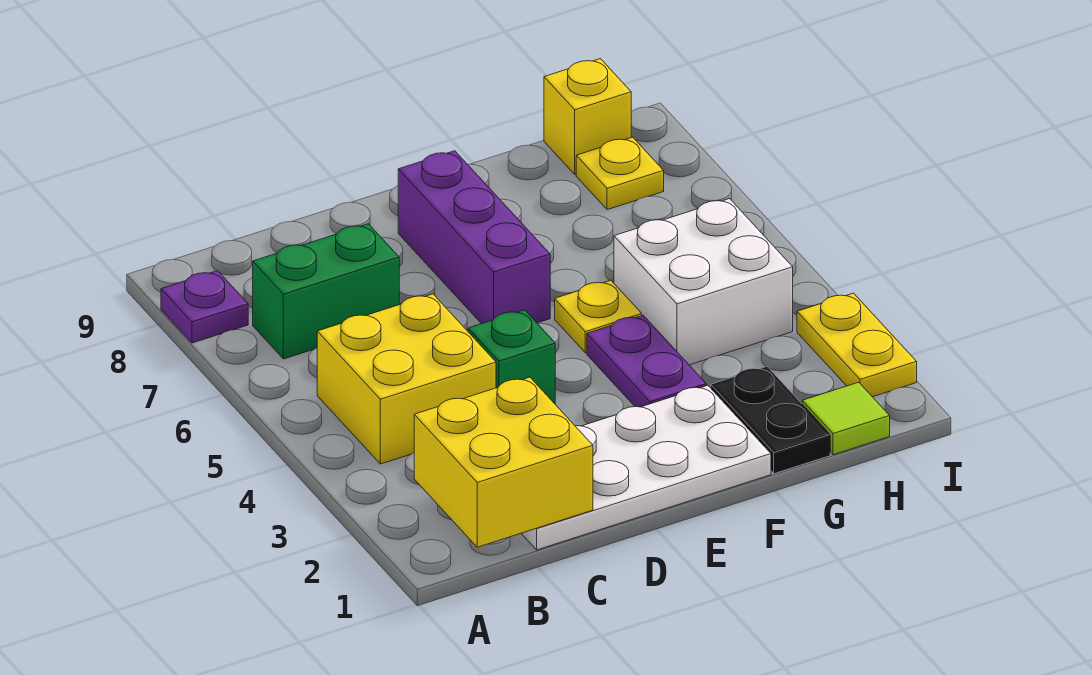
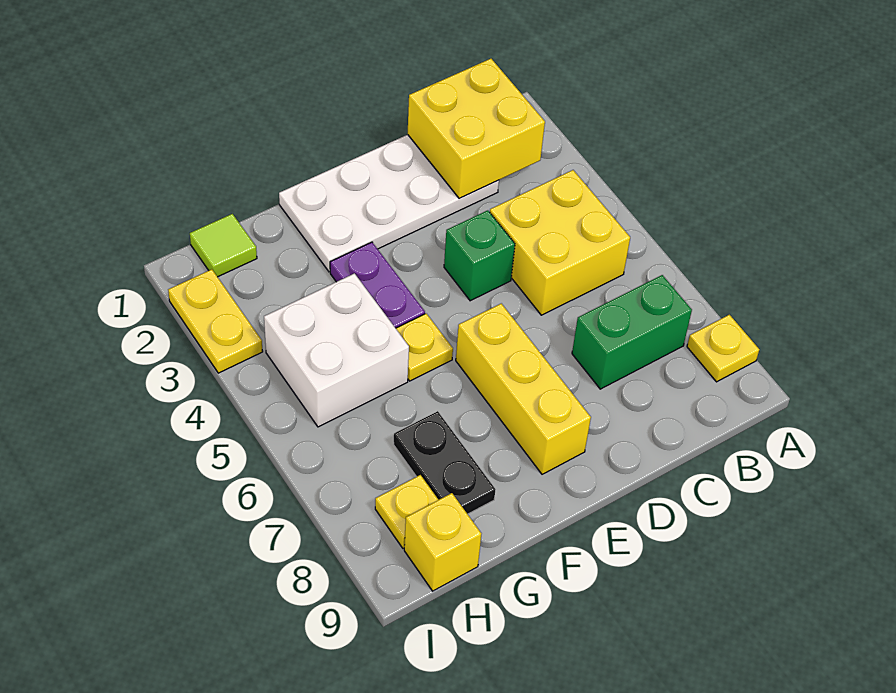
purple plate A8 level 1 -> yellow plate A8 level 1
purple brick E6:E8 level 1 -> yellow brick E6:E8 level 1
black plate G1:G2 level 1 -> black plate G7:G8 level 1

